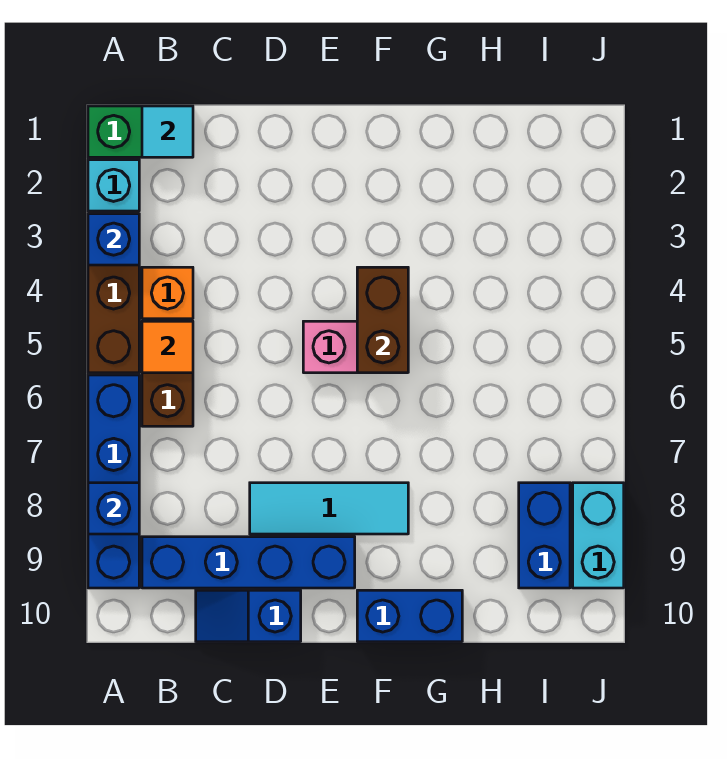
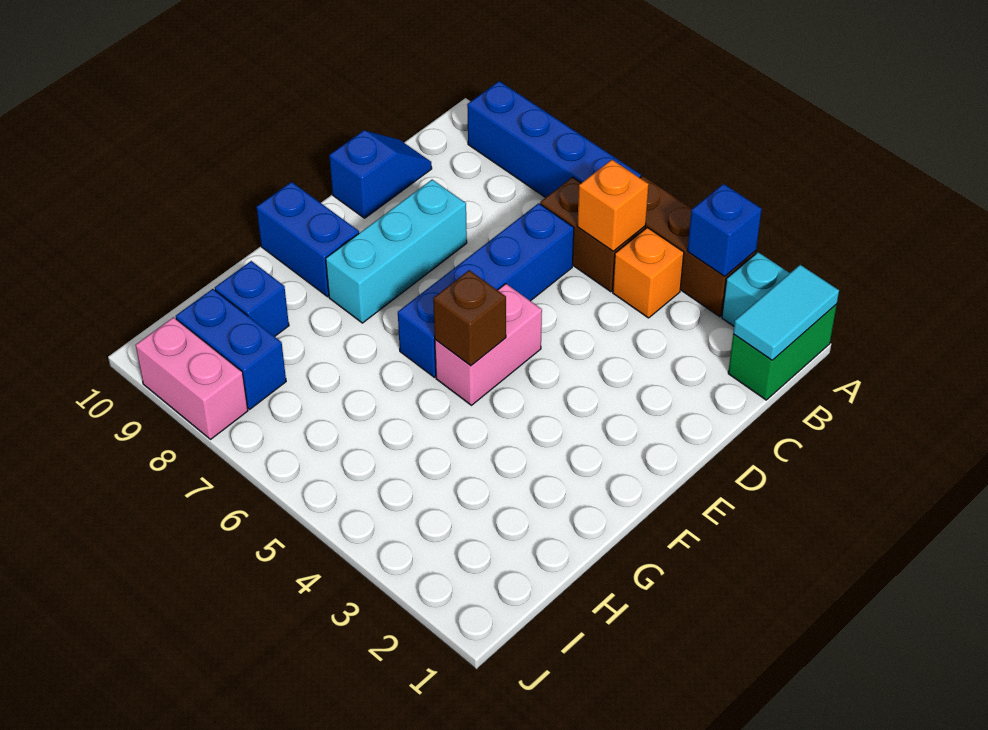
blue brick A8 level 2 -> blue brick H9 level 1
cyan tile B1 level 2 -> cyan tile A1:B1 level 2
orange tile B5 level 2 -> orange brick B5 level 2
blue brick B9:E9 level 1 -> blue brick C6:F6 level 1
cyan tile D8:F8 level 1 -> cyan brick D8:F8 level 1
brown brick F4:F5 level 2 -> brown brick F5 level 2
blue brick F10:G10 level 1 -> blue brick F9:F10 level 1
cyan brick J8:J9 level 1 -> pink brick J8:J9 level 1

